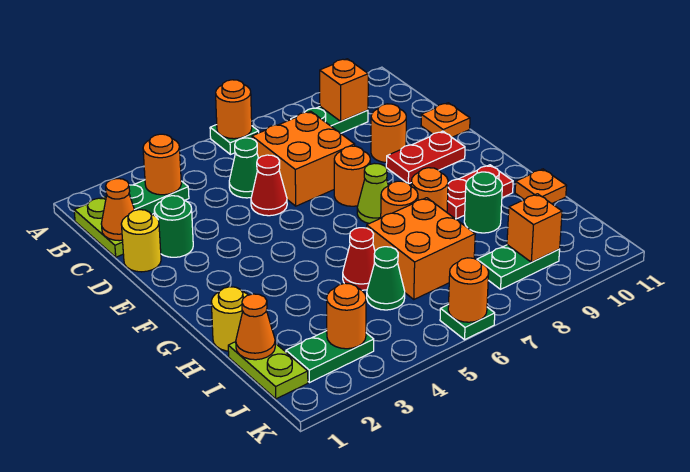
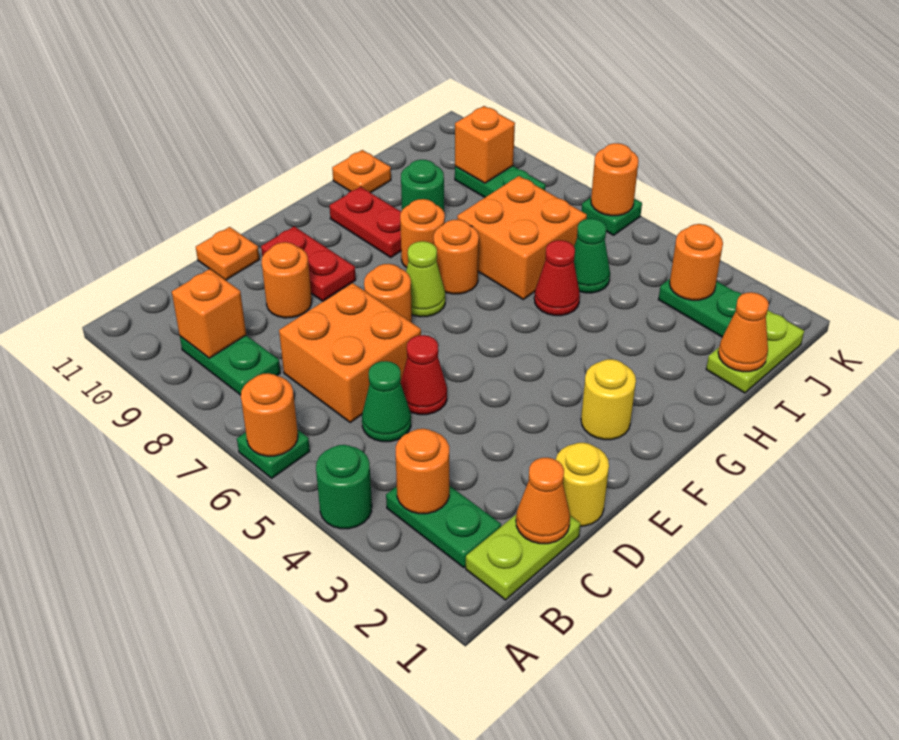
green round brick D2 level 1 -> green round brick A4 level 1
yellow round brick H1 level 1 -> yellow round brick F2 level 1

